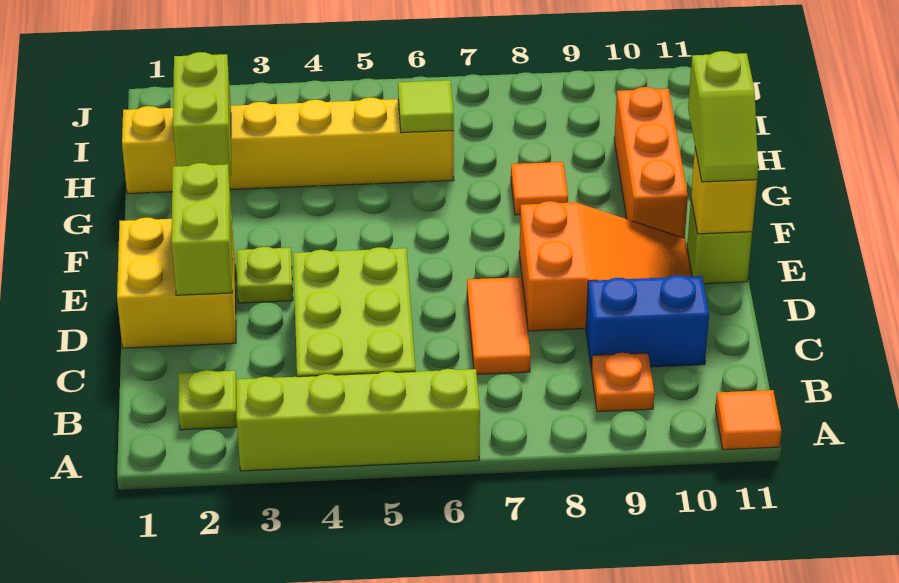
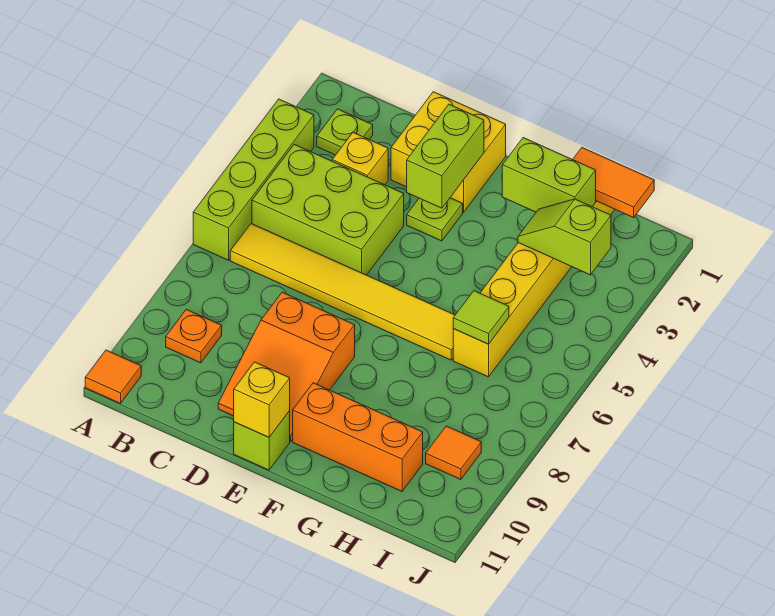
none -> yellow tile B6:G6 level 1
none -> yellow brick C3 level 1
orange tile C7:D7 level 1 -> orange tile H1:I1 level 2
blue brick C9:C10 level 1 -> none
lime brick D2:E2 level 2 -> lime brick E2:E3 level 2
lime slope E11:F11 level 3 top F -> lime slope H3:I3 level 2 top I
orange tile G8 level 1 -> orange tile I9 level 1

